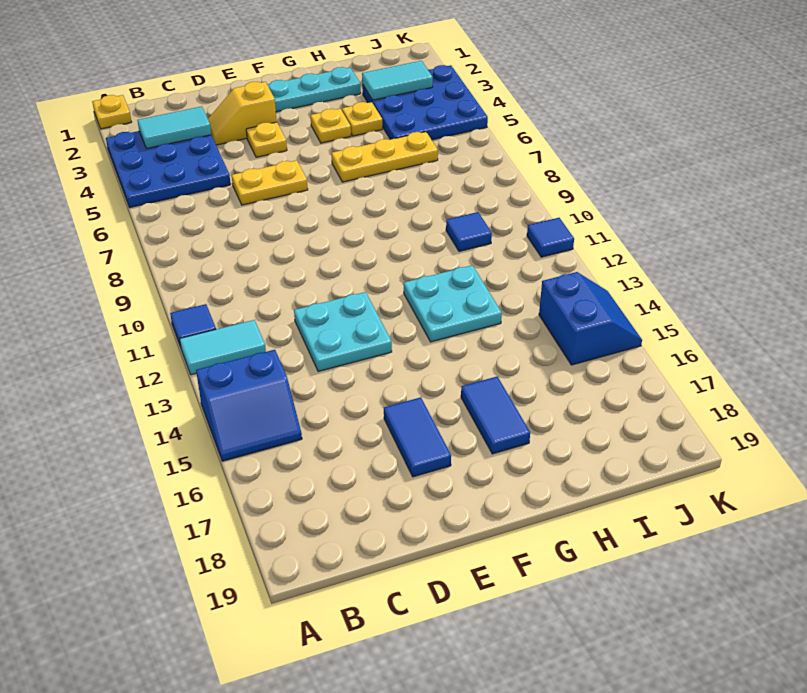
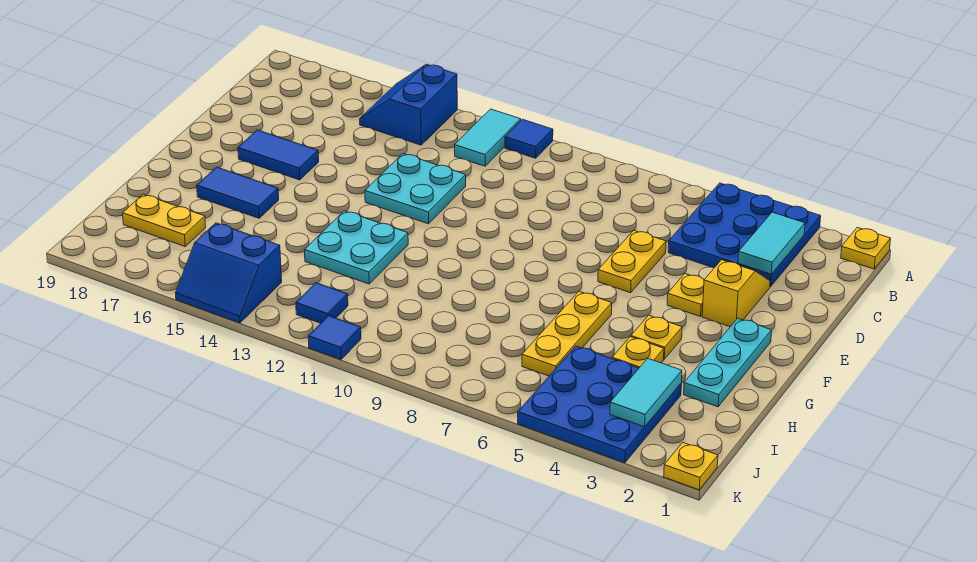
blue tile I10 level 1 -> blue tile J12 level 1
none -> yellow plate I17:I18 level 1
none -> yellow plate K1 level 1

